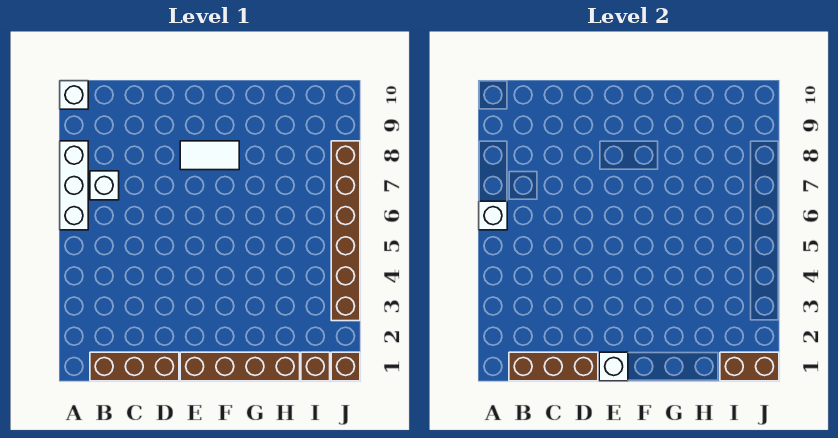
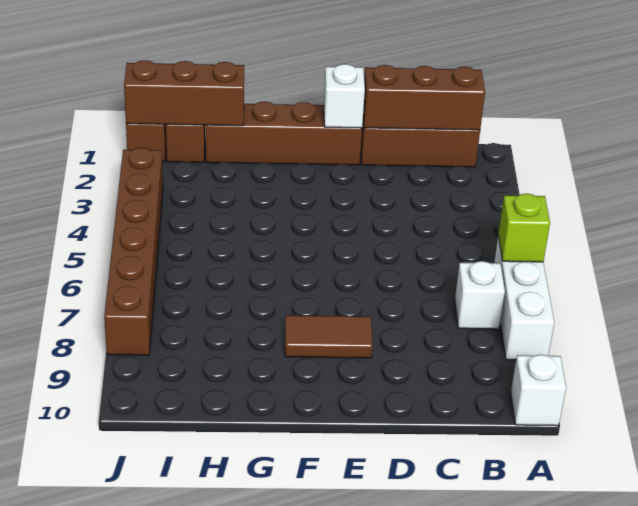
white brick A6 level 2 -> lime brick A6 level 2
white tile E8:F8 level 1 -> brown tile E8:F8 level 1
brown brick I1:J1 level 2 -> brown brick H1:J1 level 2

